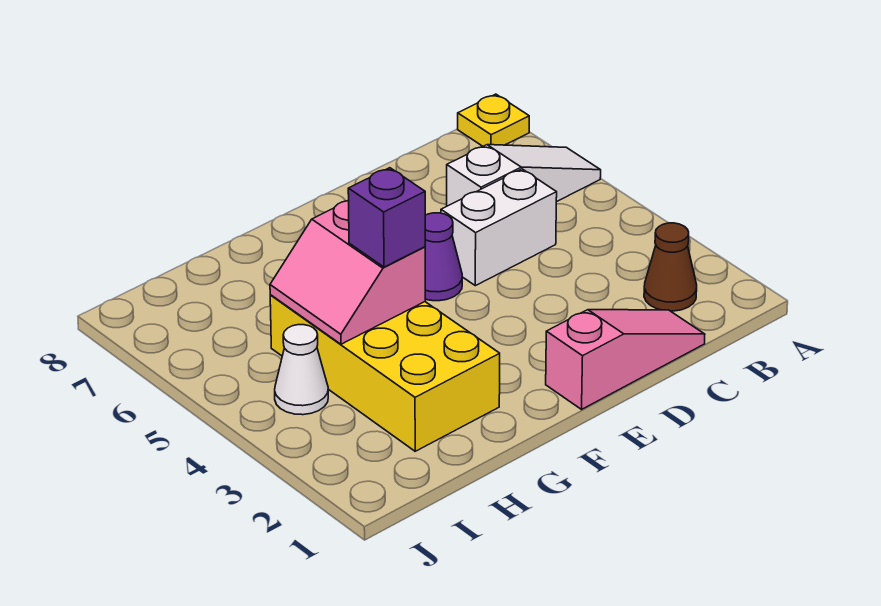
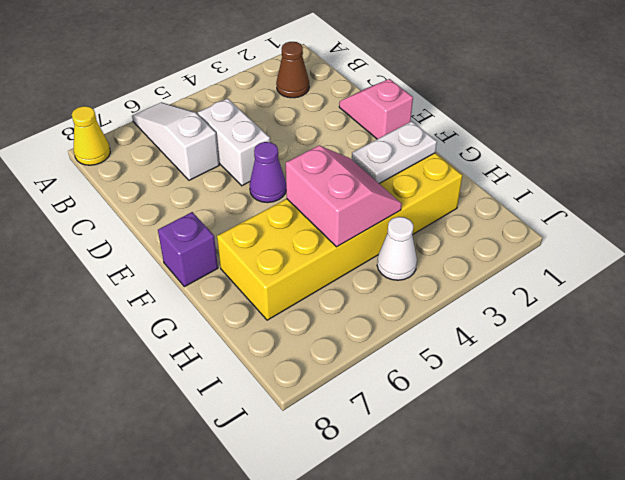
yellow plate A8 level 1 -> yellow cone A8 level 1
pink slope C1:E1 level 1 top E -> pink slope D1:E1 level 1 top E
yellow brick G2:H5 level 1 -> yellow brick G2:H7 level 1
none -> white plate G2:G3 level 2
pink slope G4:H5 level 2 top G -> pink slope G4:H5 level 2 top 5
purple brick G4 level 3 -> purple brick F8 level 1

